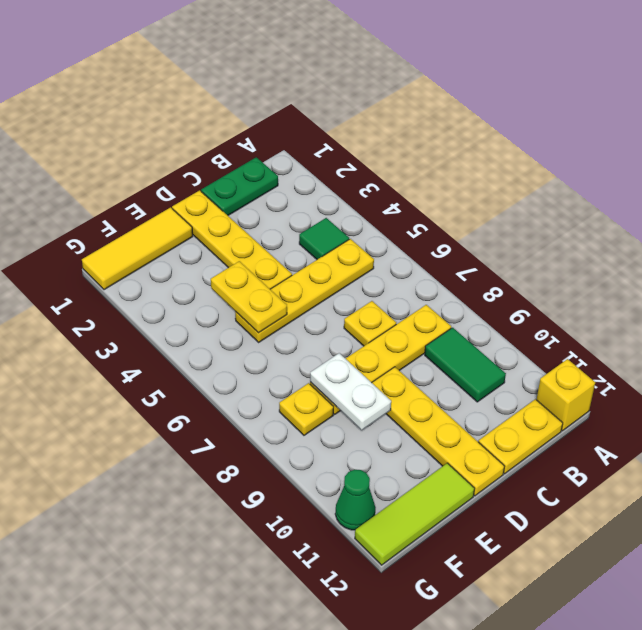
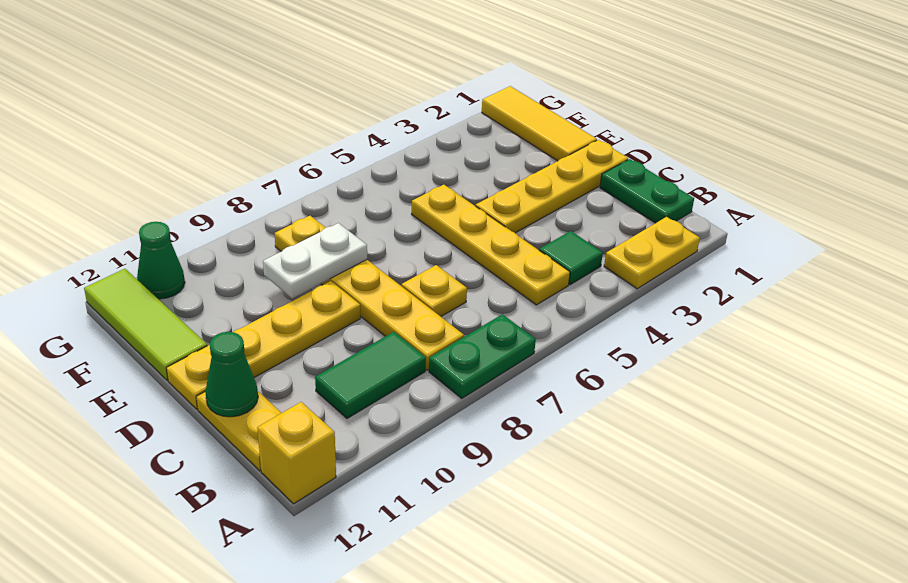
none -> green plate A7:A8 level 1
none -> green cone C12 level 2
yellow plate E4:E5 level 2 -> yellow plate A2:A3 level 1

